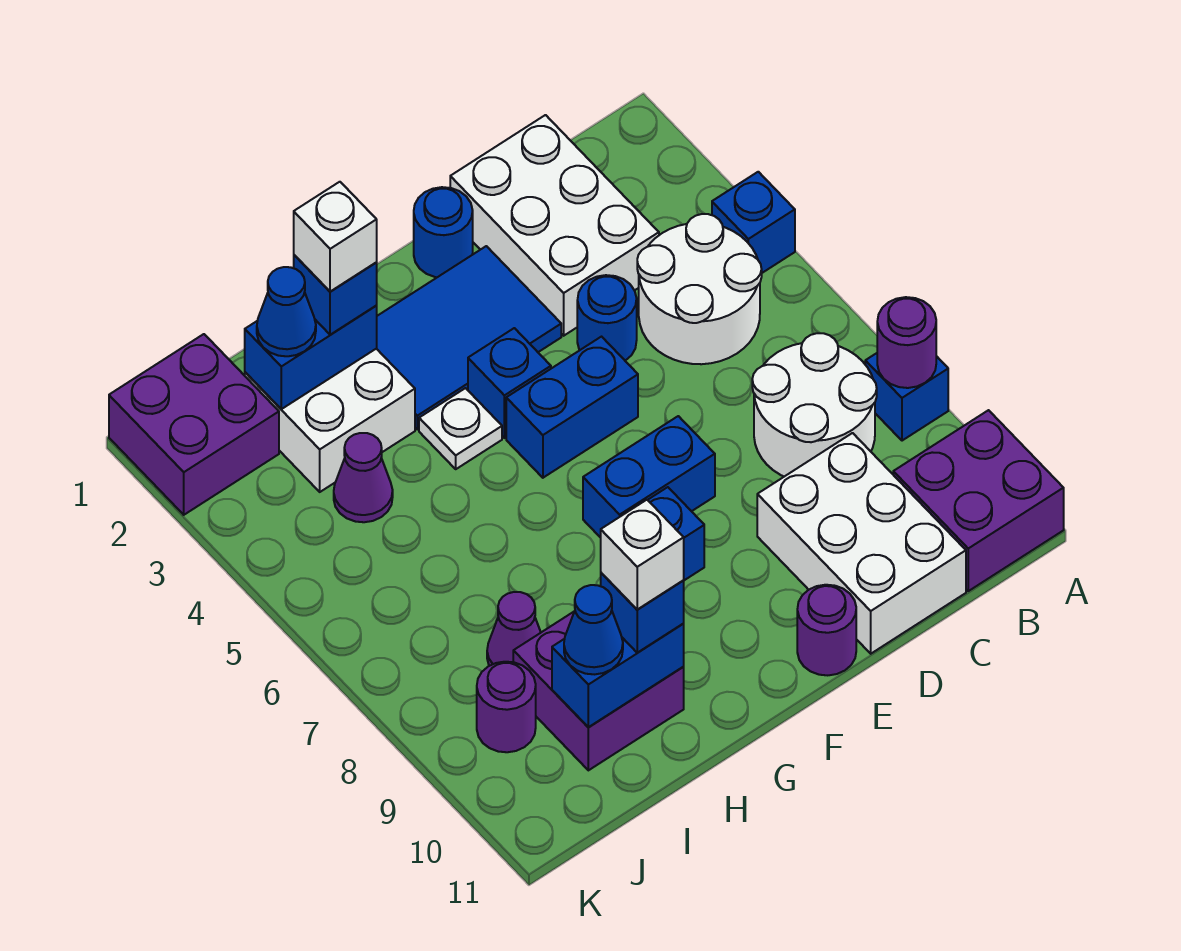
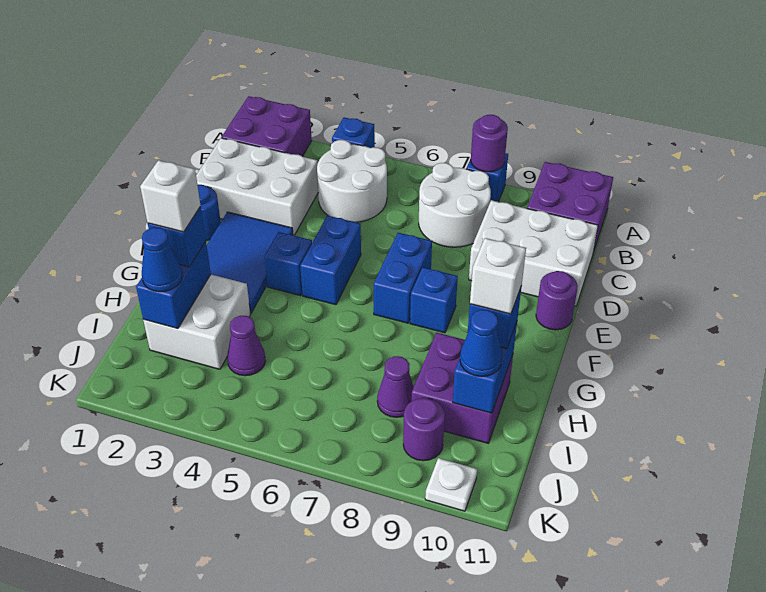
blue round brick D4 level 1 -> none
white plate G4 level 1 -> white plate K10 level 1
purple brick J1:K2 level 1 -> purple brick A1:B2 level 1

